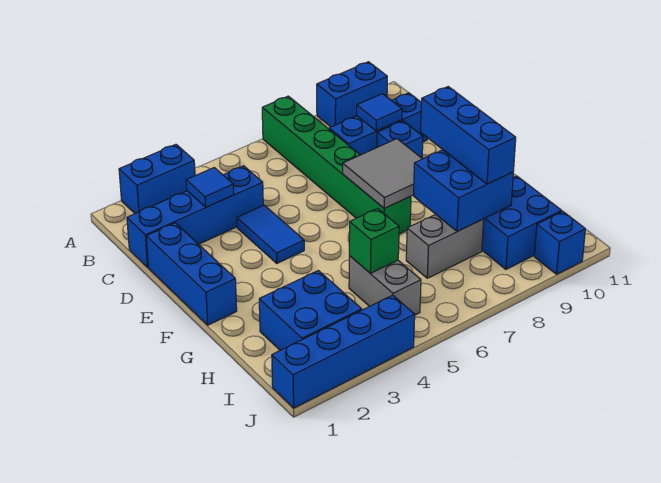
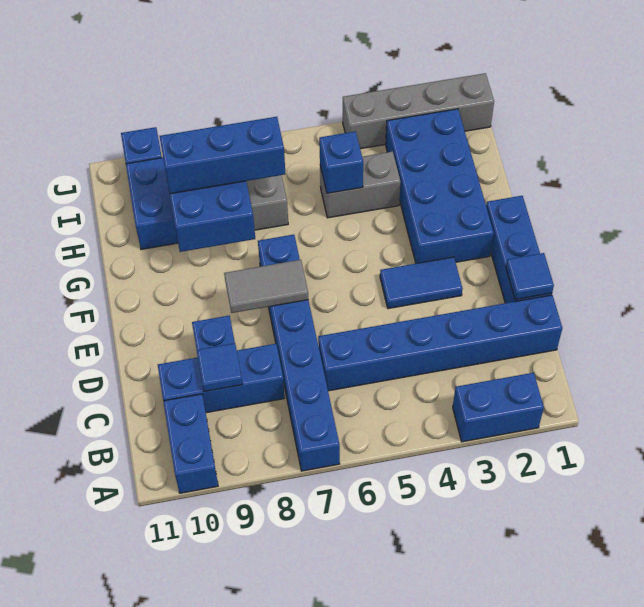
green brick A7:F7 level 1 -> blue brick A7:F7 level 1
blue brick A9:A10 level 1 -> blue brick A10:B10 level 1
blue brick C1:C4 level 1 -> blue brick C1:C6 level 1
blue tile C3 level 2 -> blue tile D1 level 2
blue tile D4:E4 level 1 -> blue tile E3:E4 level 1
grey tile E7:F8 level 2 -> grey tile E7:E8 level 2
blue brick F9:H9 level 3 -> blue brick H7:H9 level 3
blue brick H2:I3 level 1 -> blue brick F2:I3 level 1
grey brick H5:I5 level 1 -> grey brick H4:H5 level 1
green brick H5 level 2 -> blue brick H5 level 2
blue brick J1:J4 level 1 -> grey brick J1:J4 level 1

